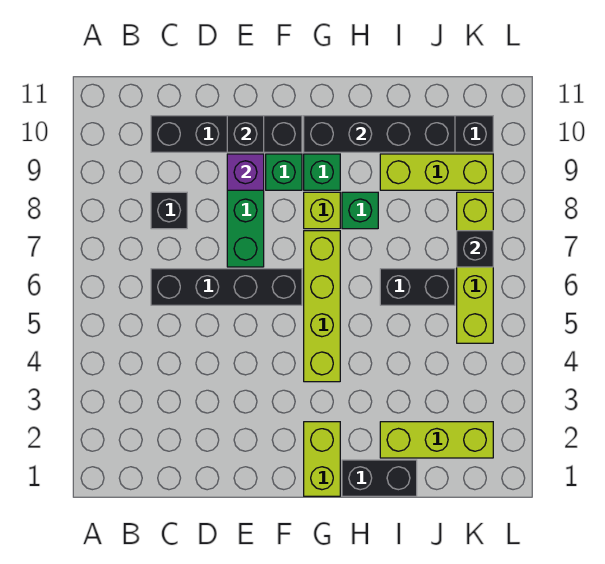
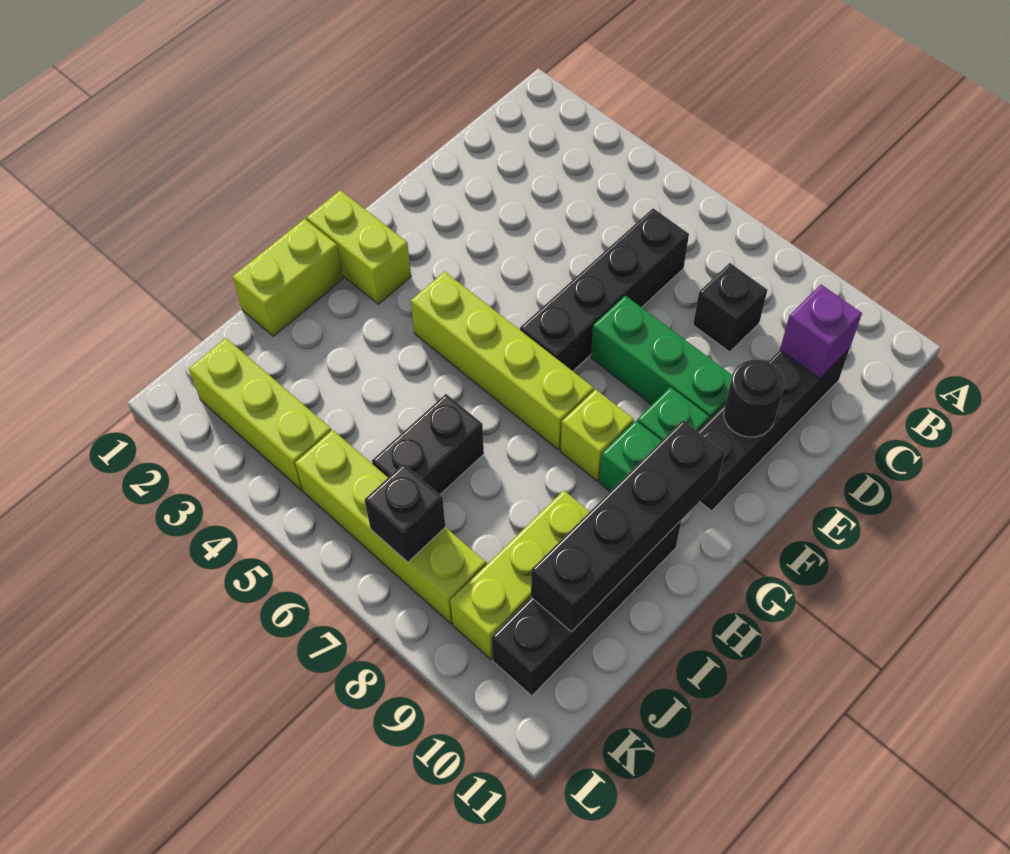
purple brick E9 level 2 -> purple brick C10 level 2
black brick E10 level 2 -> black round brick E10 level 2
black brick H1:I1 level 1 -> lime brick H1:I1 level 1
green brick H8 level 1 -> none
lime brick I2:K2 level 1 -> lime brick K2:K4 level 1

